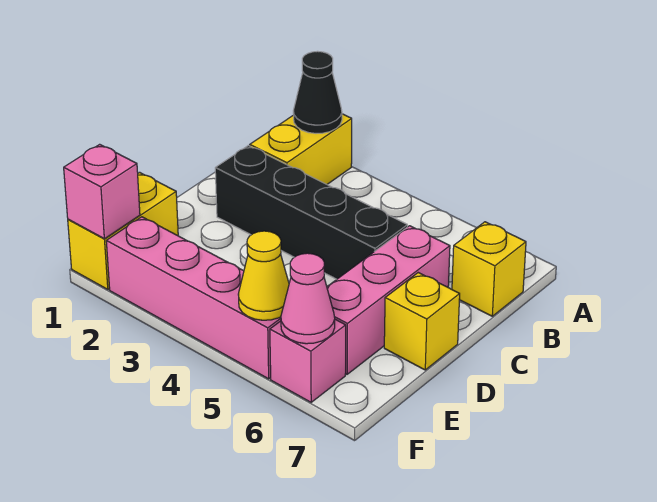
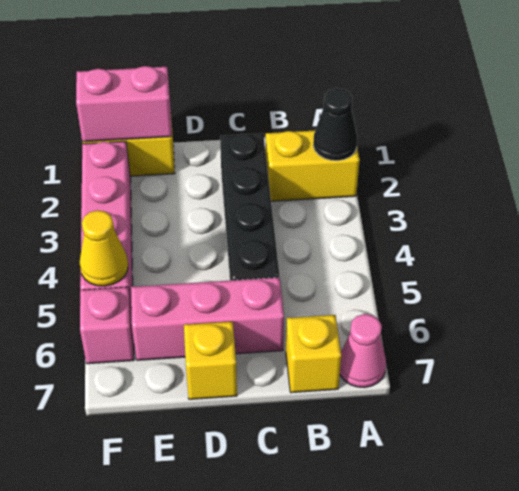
pink brick F1 level 2 -> pink brick E1:F1 level 2
pink cone F6 level 2 -> pink cone A7 level 1

